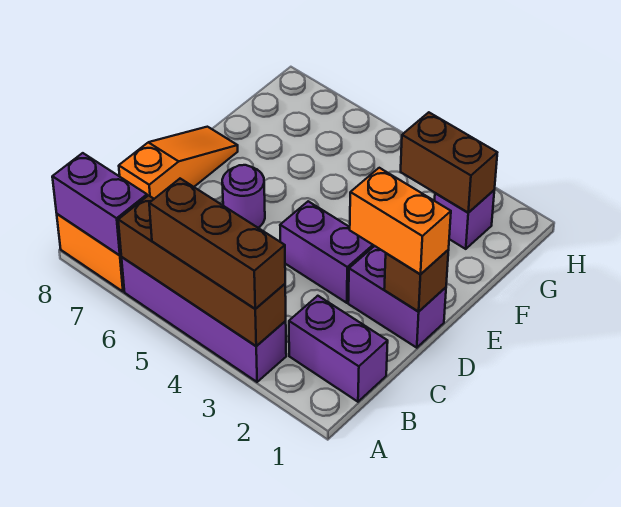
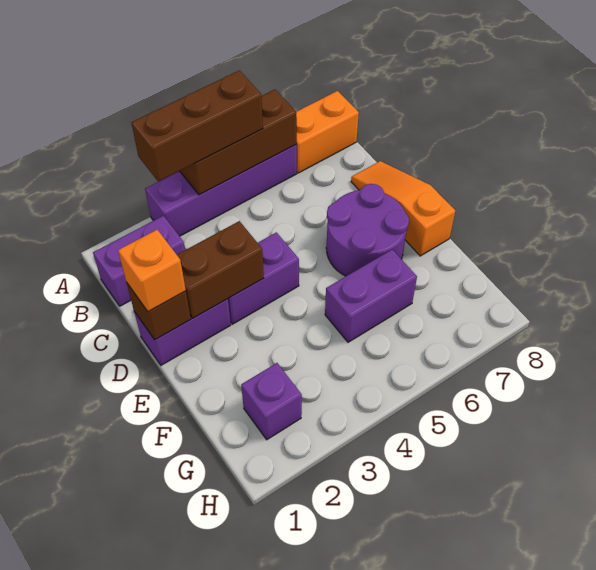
brown brick A3:A6 level 2 -> brown brick A4:A6 level 2
purple brick A7:A8 level 2 -> purple brick F5:F6 level 1
orange slope C8:E8 level 1 top C -> orange slope C8:E8 level 1 top E
orange brick D1:D2 level 3 -> orange brick D1 level 3
purple round brick D6 level 1 -> purple round brick D6:E7 level 1
brown brick G2:G3 level 2 -> brown brick D2:D3 level 2

